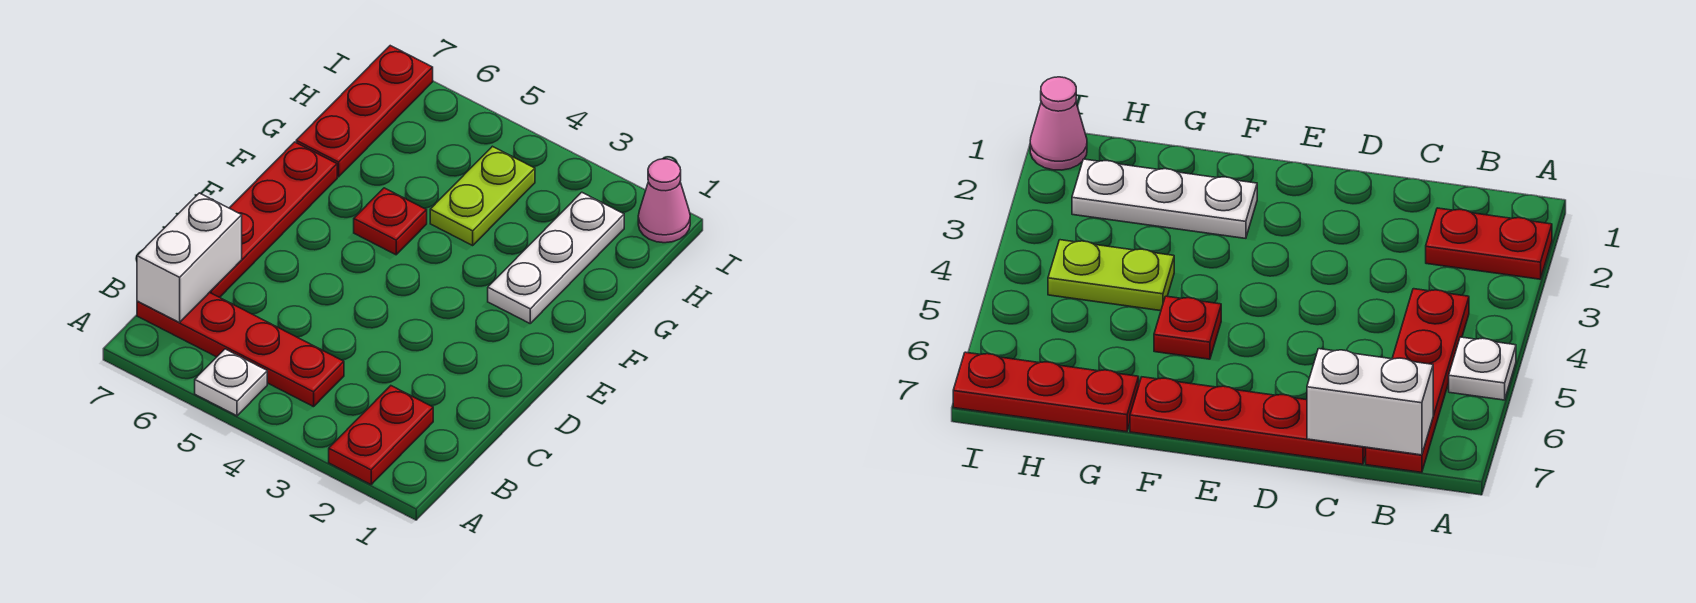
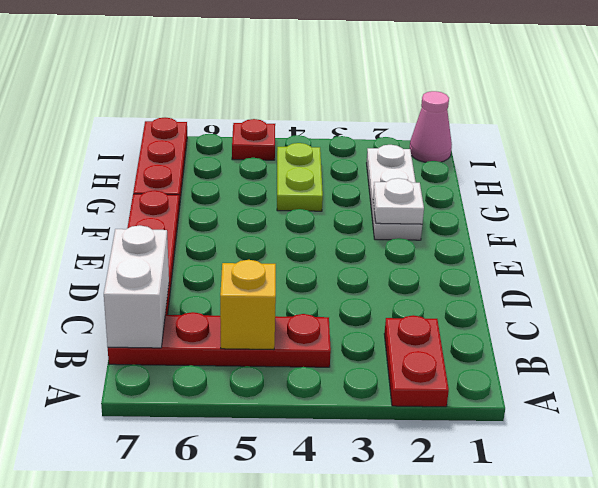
white plate A5 level 1 -> white plate F2 level 2
none -> yellow brick B5 level 2
red plate F5 level 1 -> red plate I5 level 1

